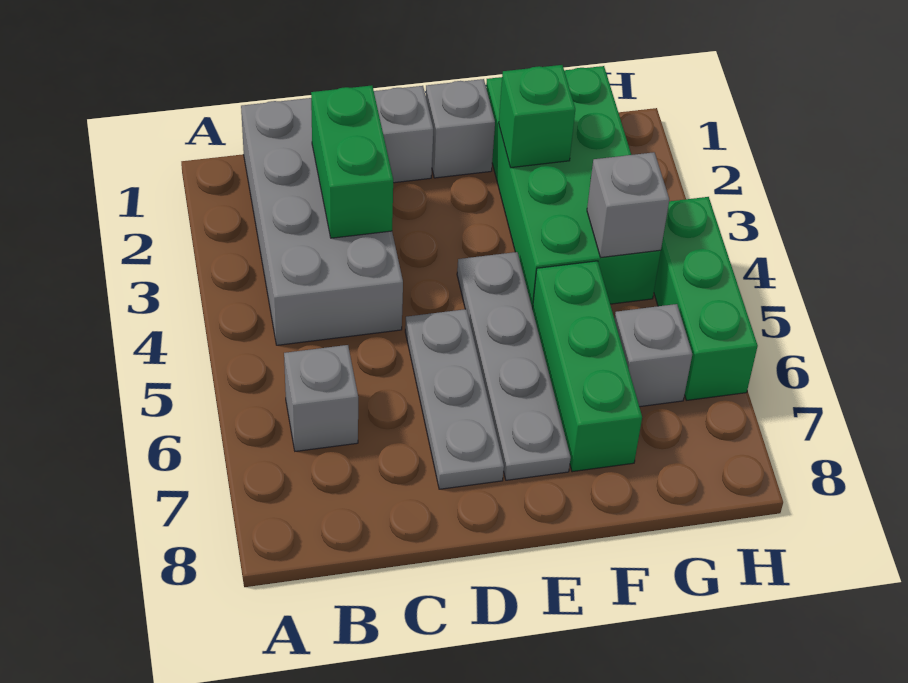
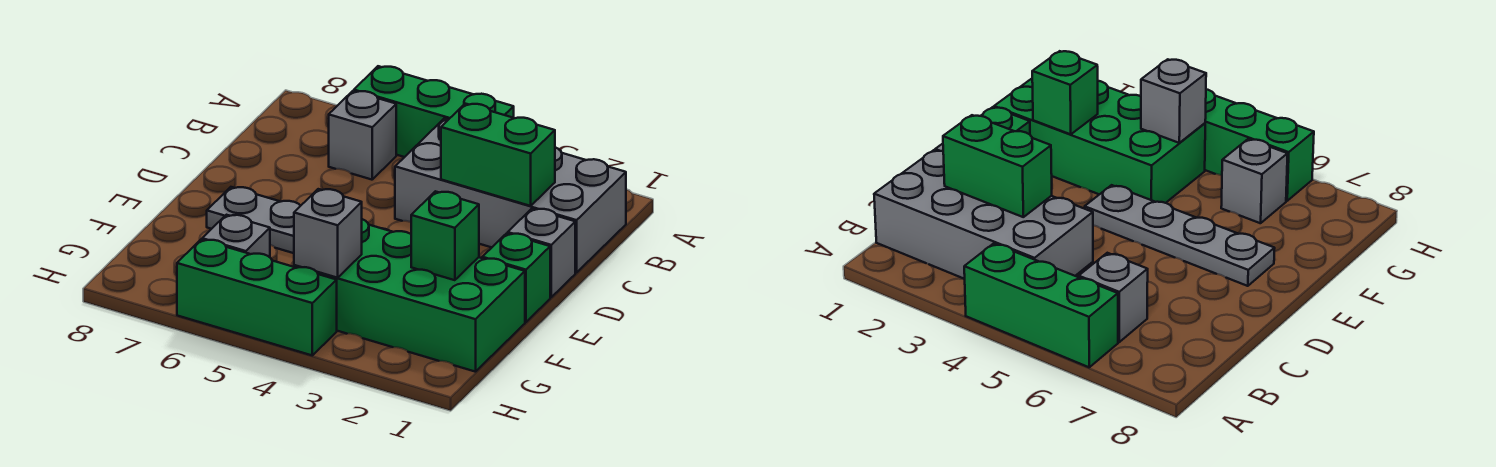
grey plate D5:D7 level 1 -> none
grey brick E1 level 1 -> green brick E1 level 1
green brick F5:F7 level 1 -> green brick A4:A6 level 1

